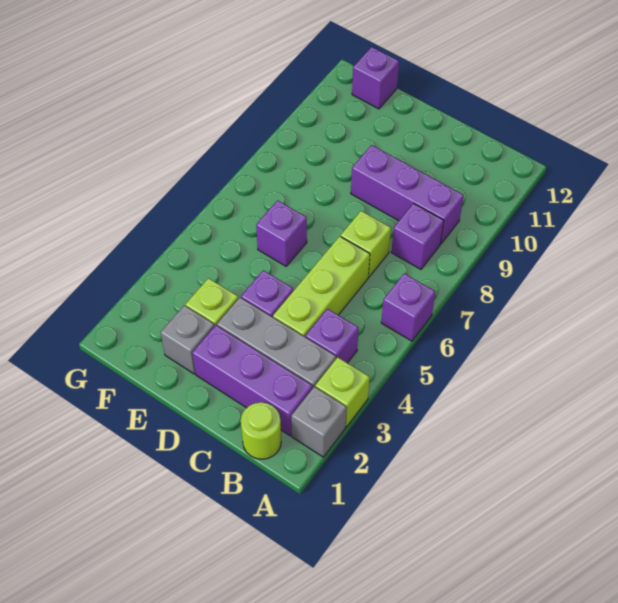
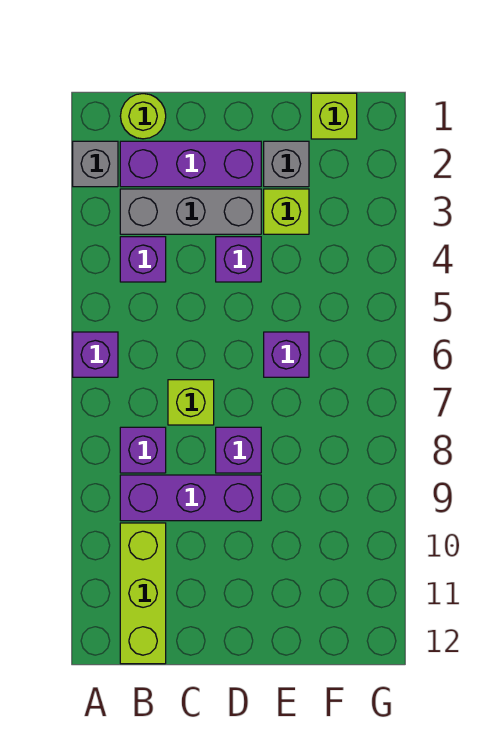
lime brick A3 level 1 -> lime brick F1 level 1
lime brick C4:C6 level 1 -> lime brick B10:B12 level 1
purple brick F12 level 1 -> purple brick D8 level 1

